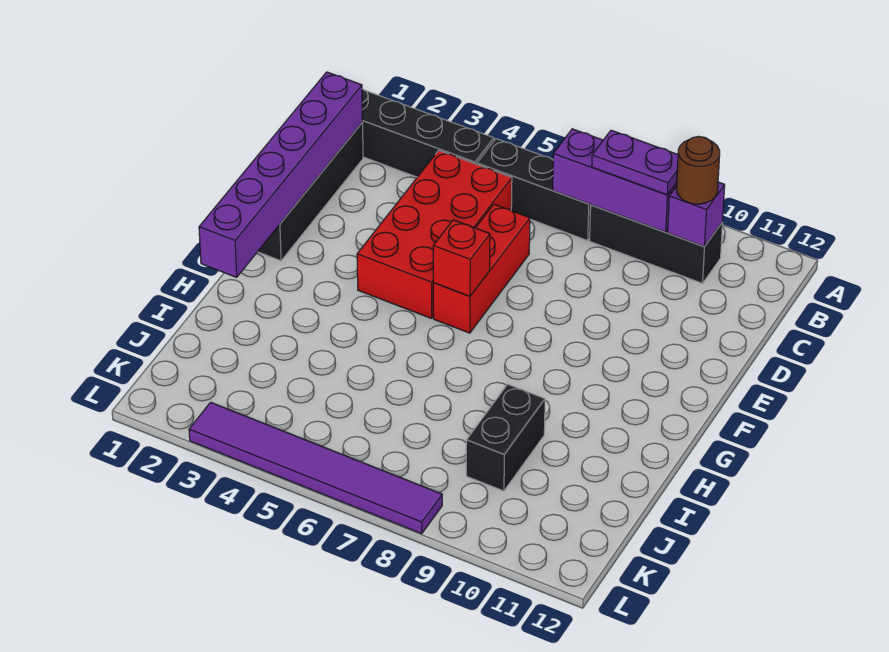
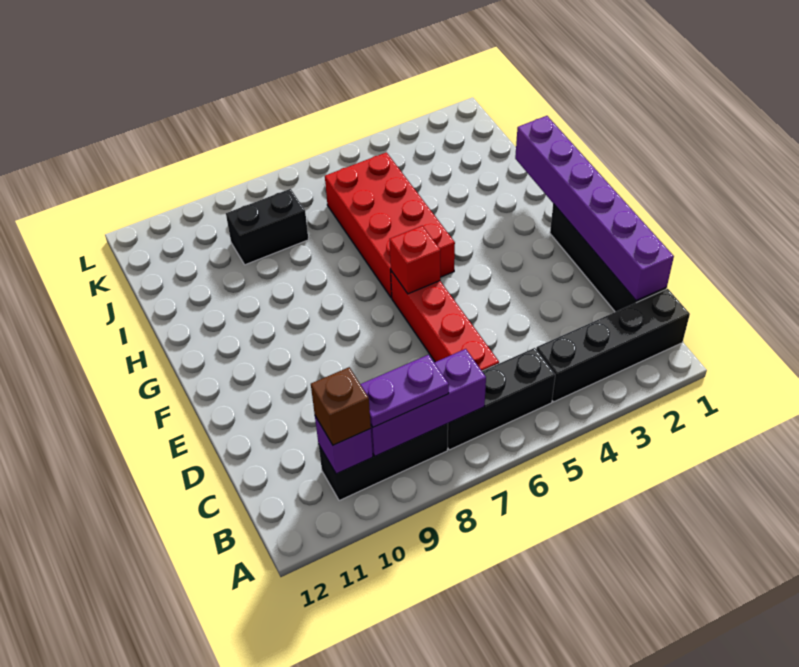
brown round brick B10 level 3 -> brown brick B10 level 3
red brick C4:F5 level 1 -> red brick G5:J6 level 1
red brick D6:F6 level 1 -> red brick C6:F6 level 1
black brick I9:J9 level 1 -> black brick J8:J9 level 1
purple tile L3:L8 level 1 -> none

